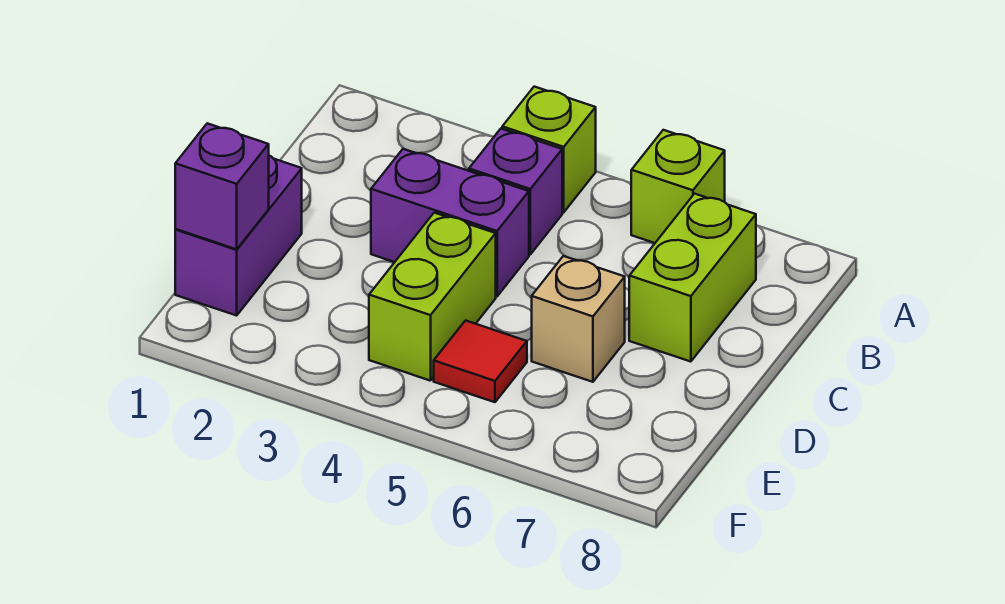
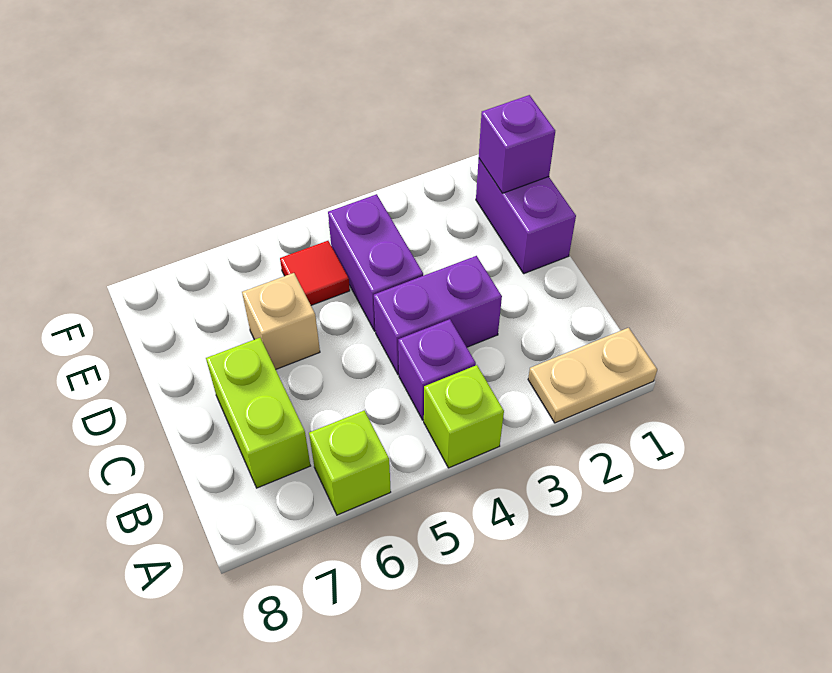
none -> tan plate A1:A2 level 1
lime brick D4:E4 level 1 -> purple brick D4:E4 level 1

